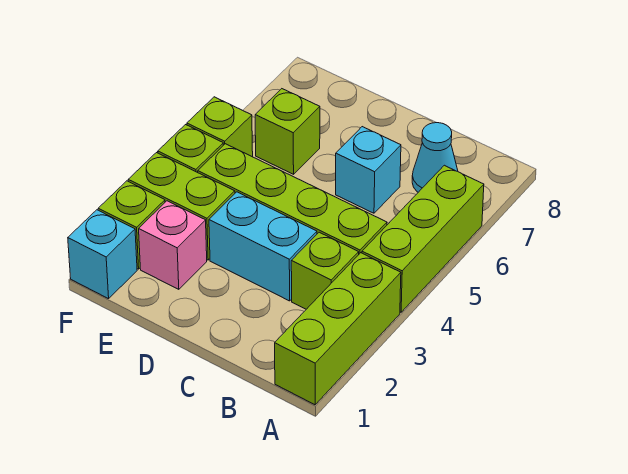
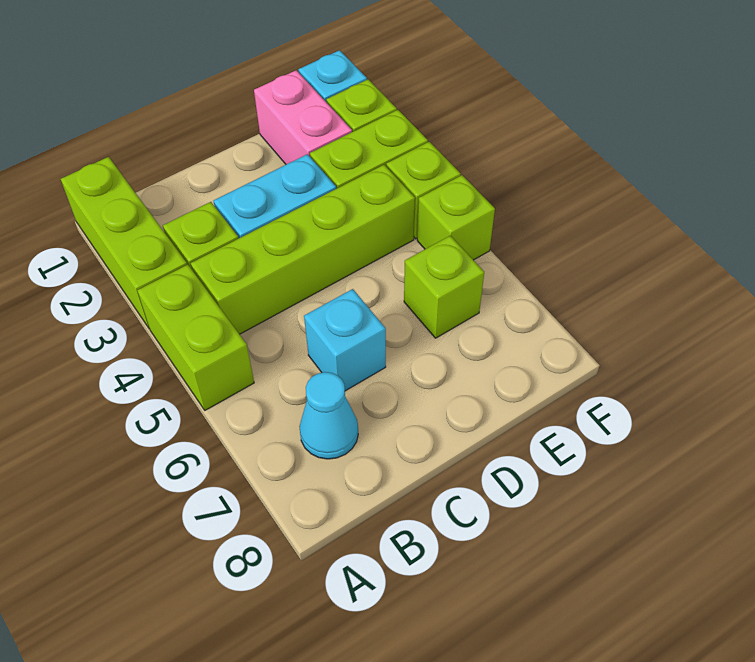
lime brick A4:A6 level 1 -> lime brick A4:A5 level 1
pink brick E2 level 1 -> pink brick E1:E2 level 1

